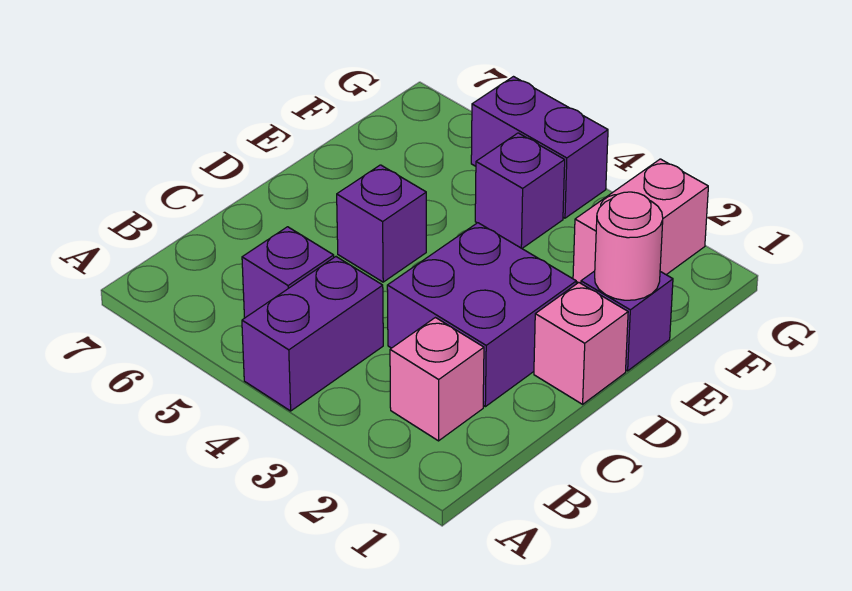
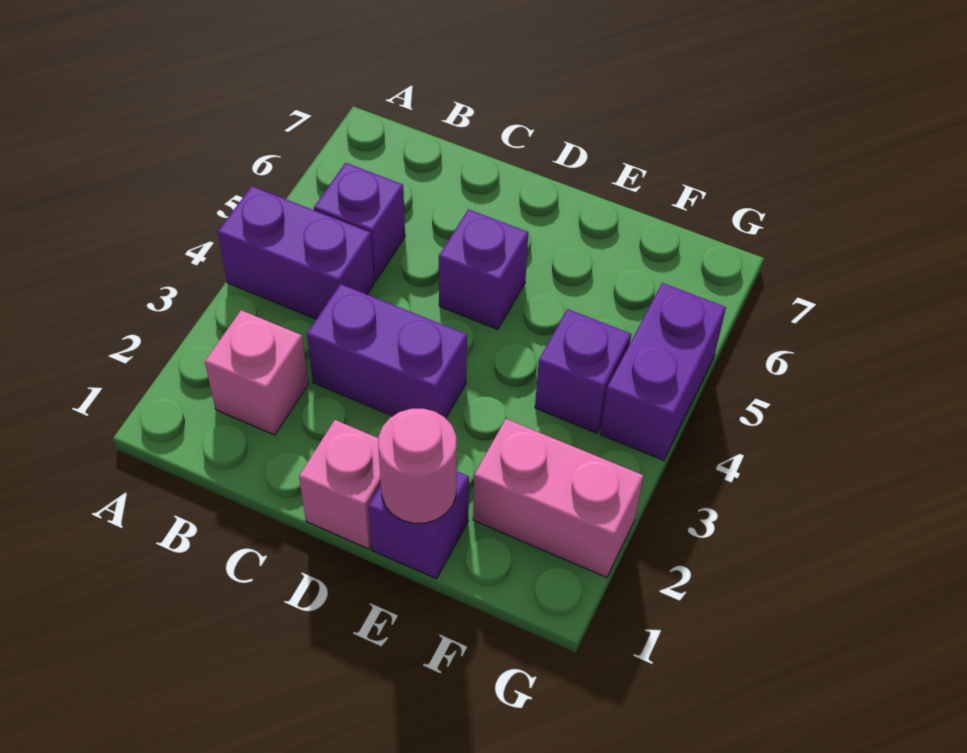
purple brick C2:D3 level 1 -> purple brick C3:D3 level 1

